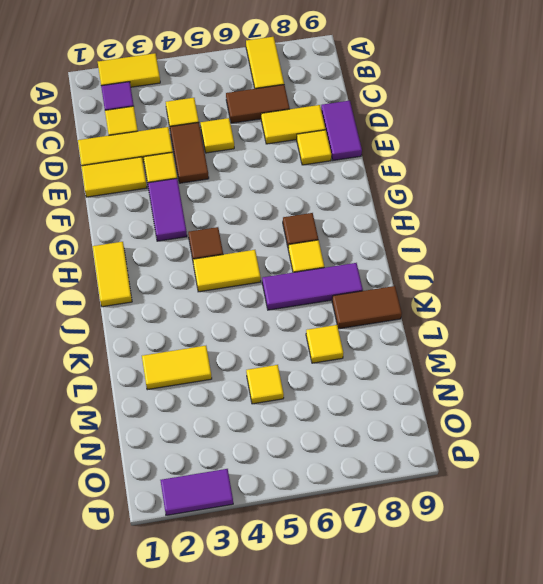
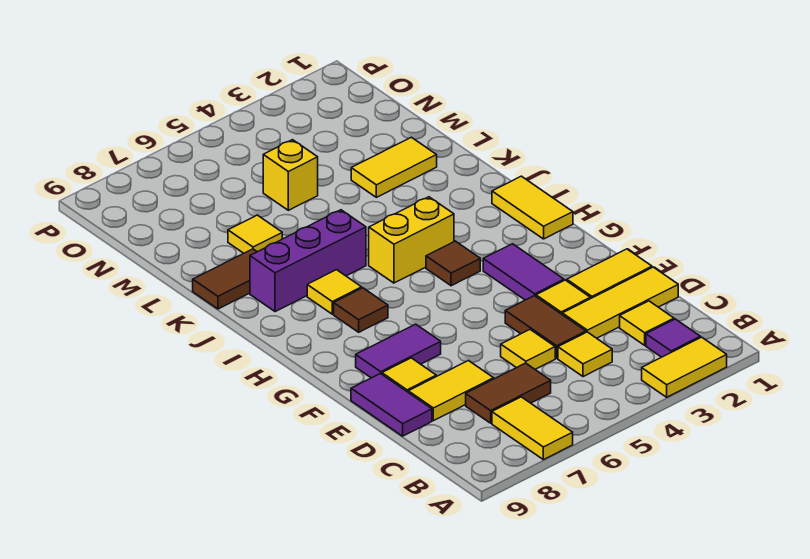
yellow tile I4:I5 level 1 -> yellow brick I4:I5 level 1
purple tile J6:J8 level 1 -> purple brick J6:J8 level 1
yellow tile M5 level 1 -> yellow brick M5 level 1
purple tile P2:P3 level 1 -> purple tile F7:F8 level 1

